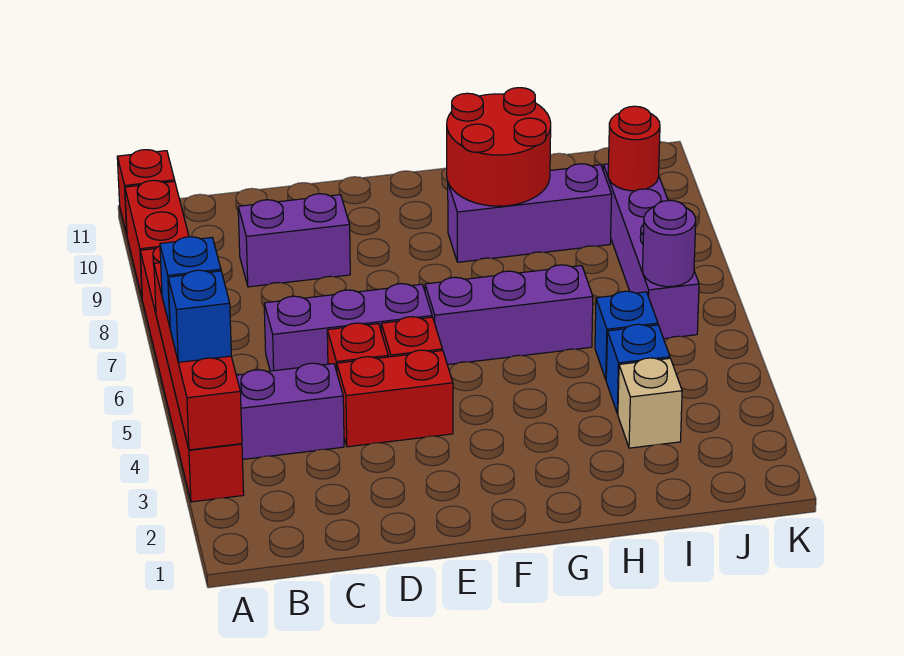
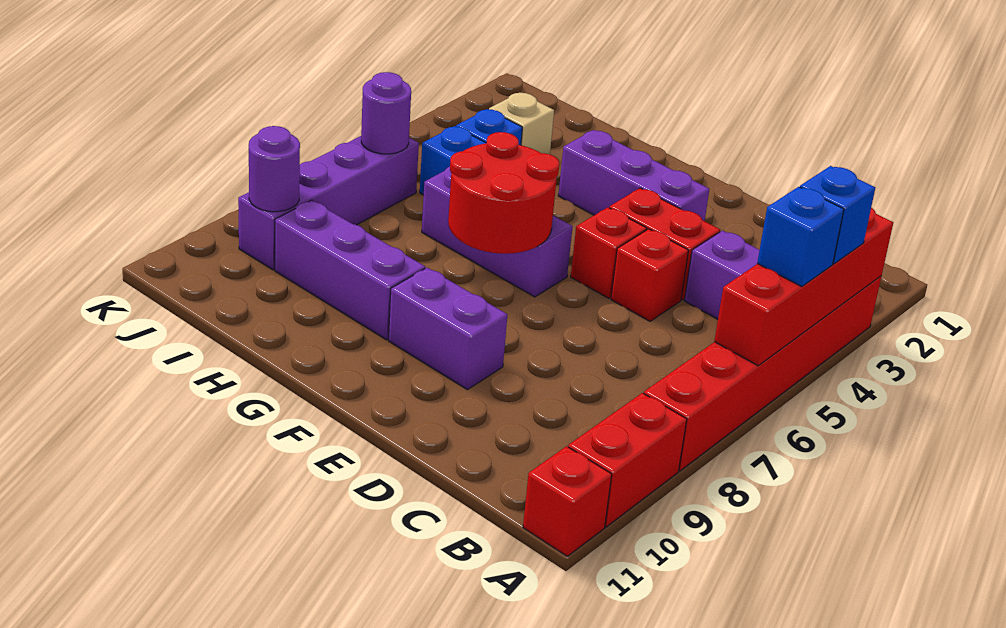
purple brick C6:E6 level 1 -> purple brick E3:G3 level 1
purple brick C9:D9 level 1 -> purple brick E9:F9 level 1
red round brick G9:H10 level 2 -> red round brick F6:G7 level 2
red round brick J9 level 2 -> purple round brick J9 level 2

